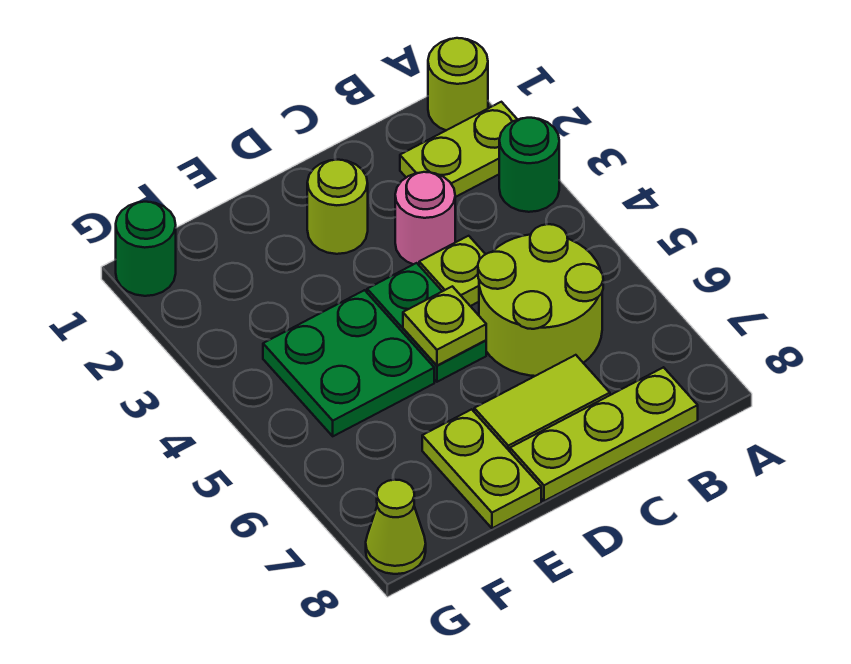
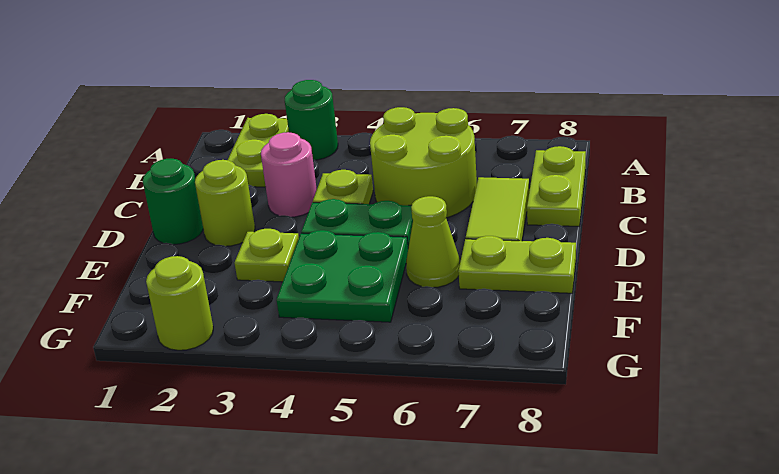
lime round brick A1 level 1 -> lime round brick G2 level 1
lime plate B8:D8 level 1 -> lime plate B8:C8 level 1
lime plate D5 level 2 -> lime plate E3 level 1
green round brick G1 level 1 -> green round brick D1 level 1
lime cone G8 level 1 -> lime cone E6 level 1

